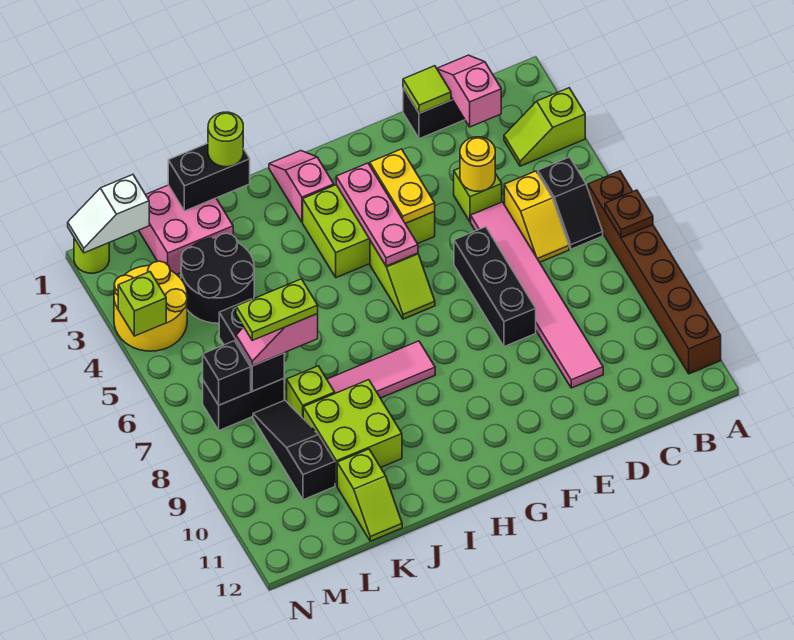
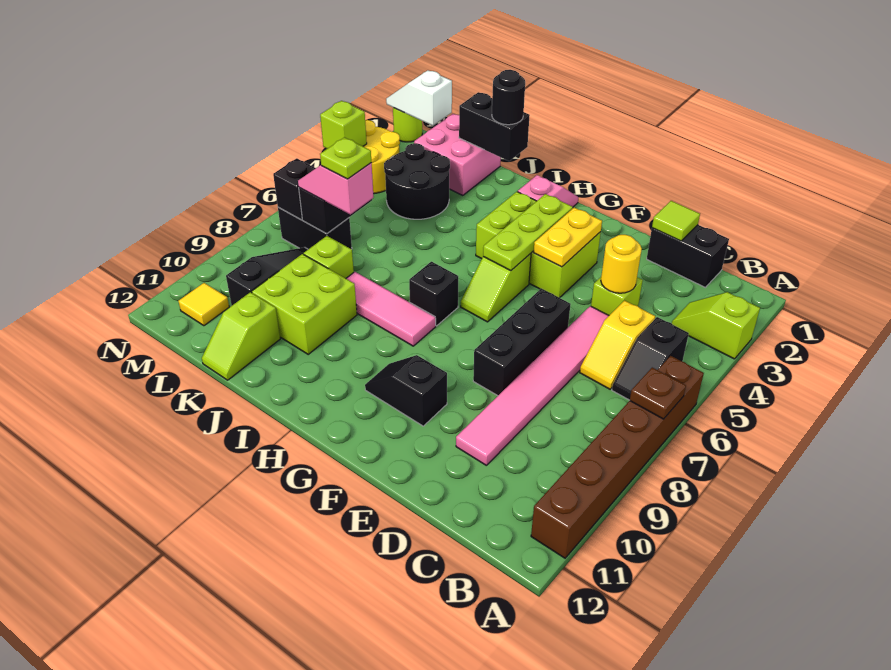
pink slope C1:C2 level 2 top 2 -> none
none -> black slope F10:G10 level 1 top F
pink plate G3:G5 level 2 -> lime plate G3:G5 level 2
none -> black brick H7 level 1
lime round brick J1 level 3 -> black round brick J1 level 3
lime plate K7:L7 level 4 -> lime plate K7 level 4
none -> yellow tile M11 level 1

